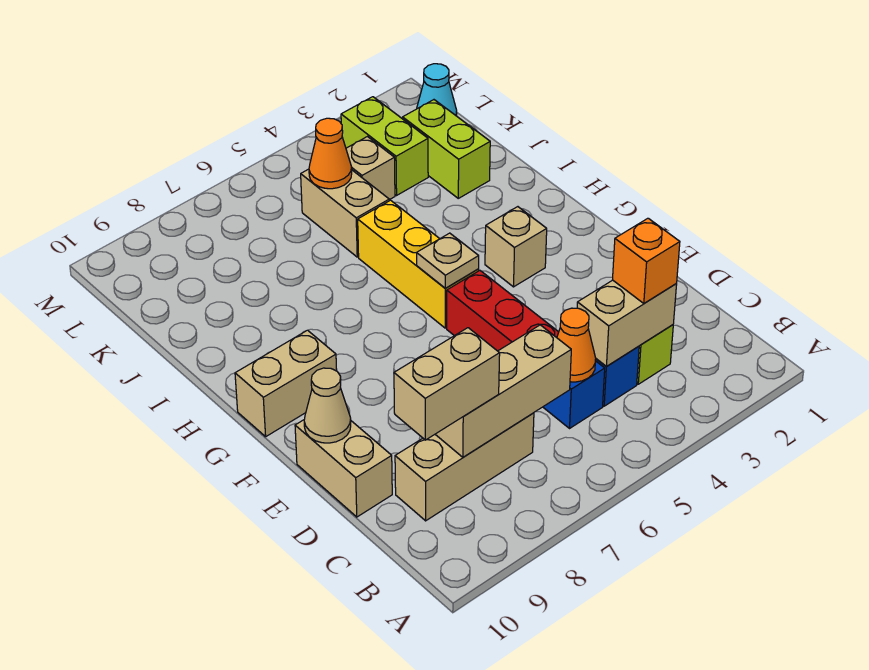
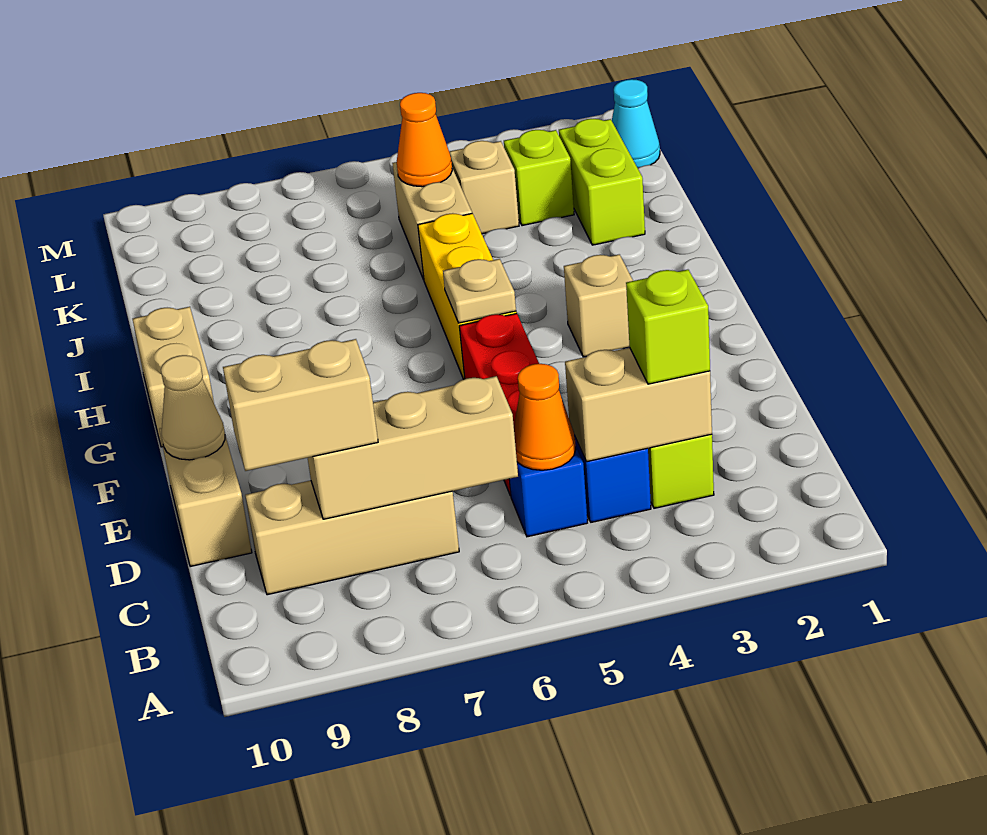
orange brick C3 level 3 -> lime brick C3 level 3
tan brick G9:G10 level 1 -> tan brick G10:H10 level 1
lime brick K3:L3 level 1 -> lime brick K3 level 1

